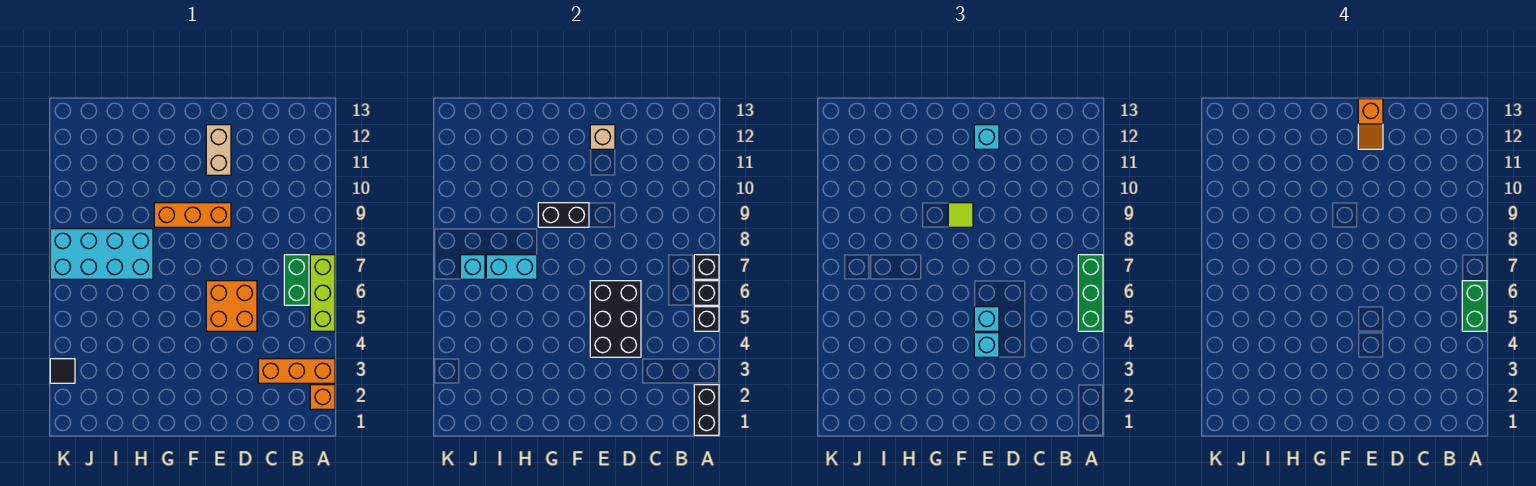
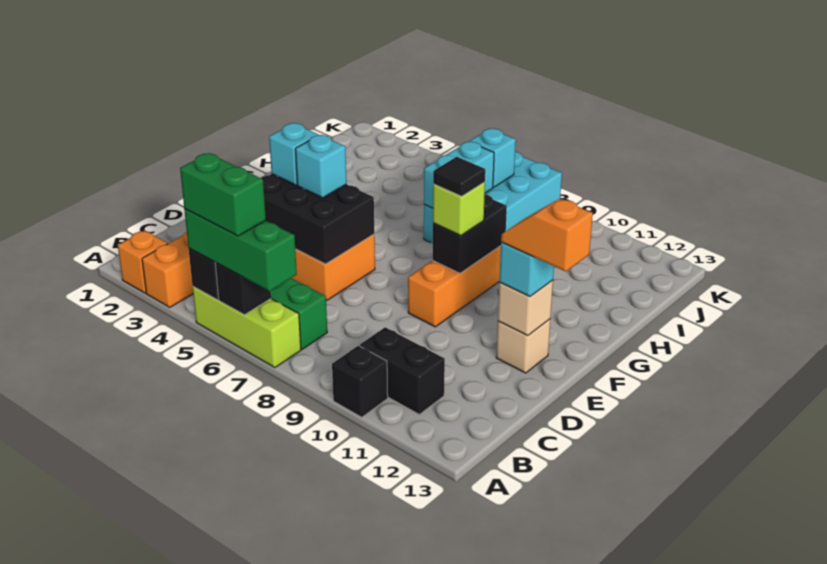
black brick A1:A2 level 2 -> black brick B10:B11 level 1
black brick A7 level 2 -> black brick A10 level 1
tan brick E11:E12 level 1 -> tan brick E12 level 1
lime tile F9 level 3 -> lime brick F9 level 3
black tile K3 level 1 -> black tile F9 level 4

